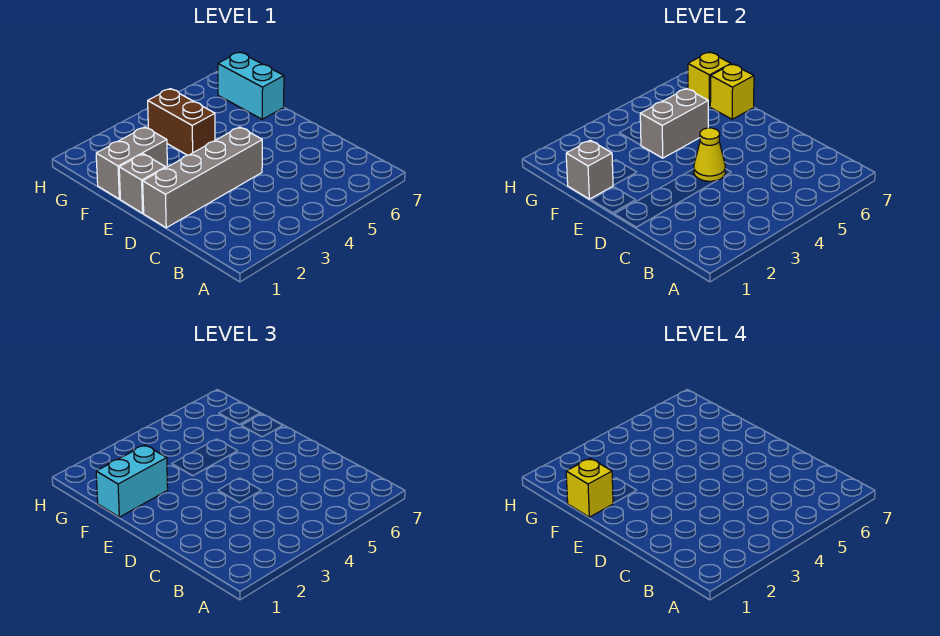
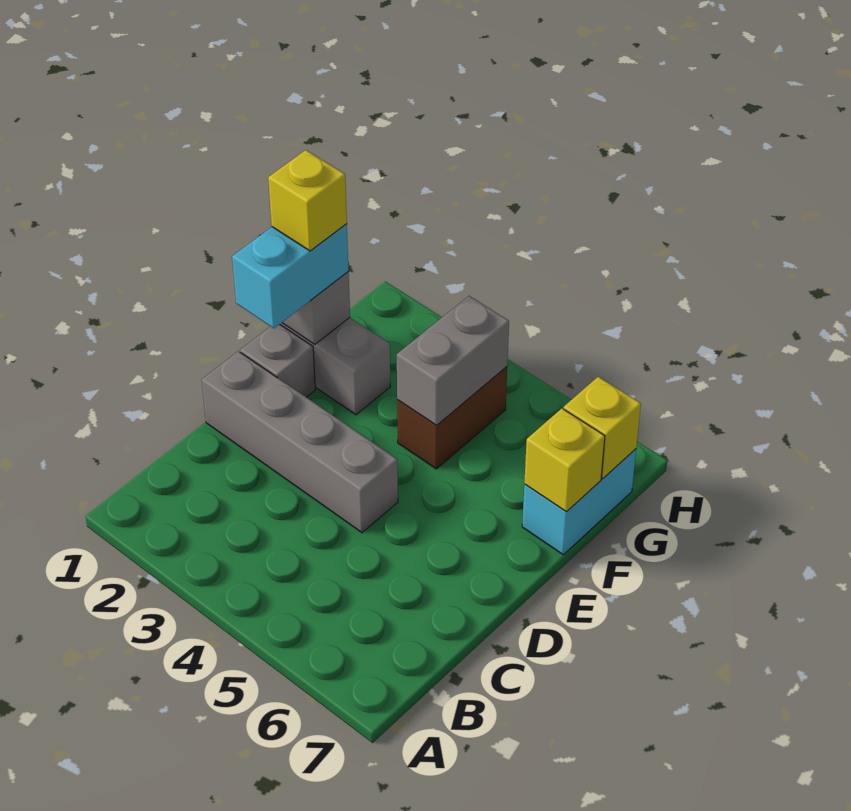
yellow cone D4 level 2 -> none
cyan brick F1:F2 level 3 -> cyan brick E1:F1 level 3
grey brick F4:F5 level 2 -> grey brick F4:G4 level 2

